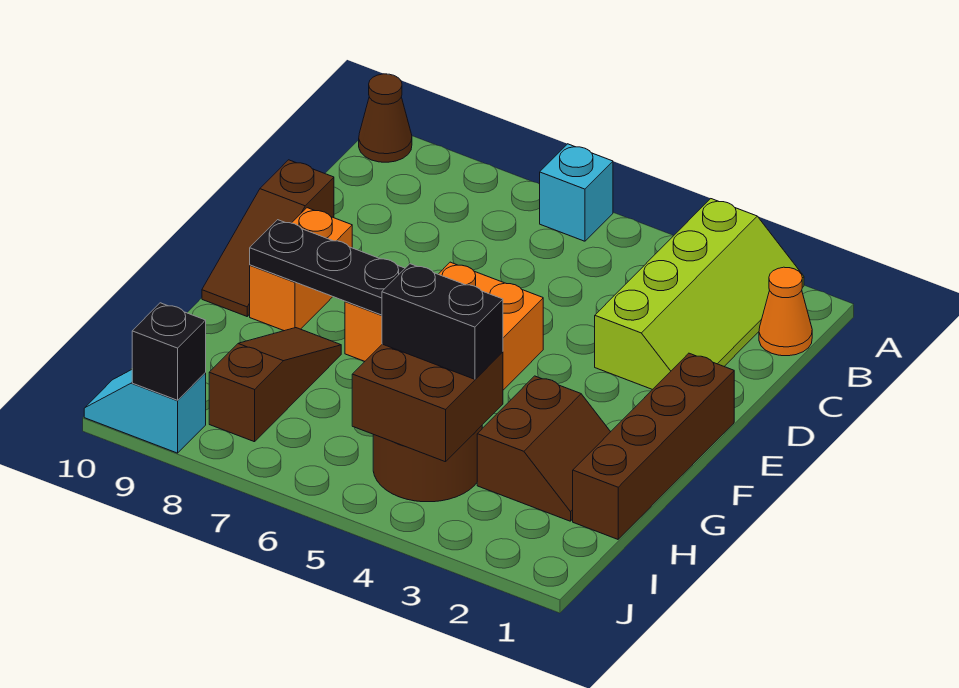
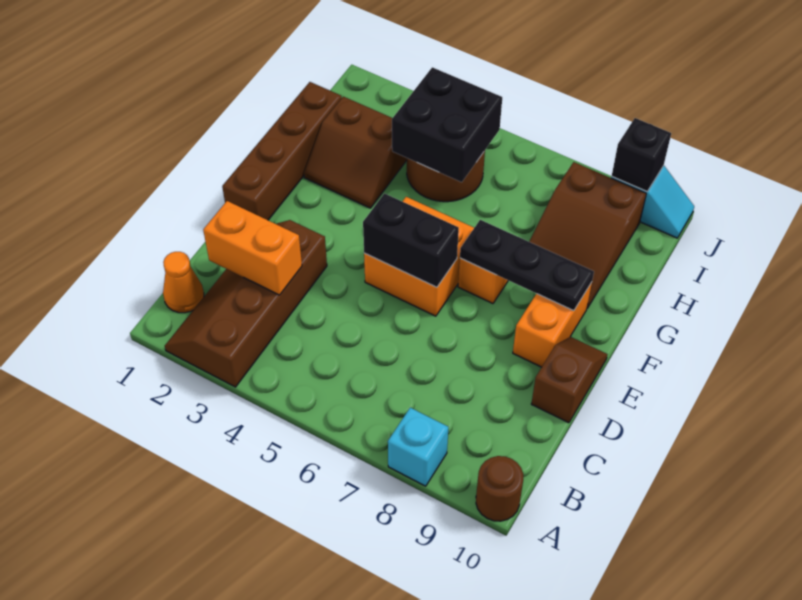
lime slope A2:D3 level 1 top 3 -> brown slope A2:D3 level 1 top 3
cyan brick A6 level 1 -> cyan brick A8 level 1
brown cone A10 level 1 -> brown round brick A10 level 1
none -> orange brick C2:C3 level 2
brown slope D10:F10 level 1 top D -> brown slope D10:E10 level 1 top D
brown slope G2:H3 level 1 top 3 -> brown slope G2:H3 level 1 top H
brown slope G8:I8 level 1 top I -> brown slope G8:I9 level 1 top I
brown brick H4:I5 level 2 -> black brick H4:I5 level 2
black brick H4:H5 level 3 -> black brick E5:E6 level 2

